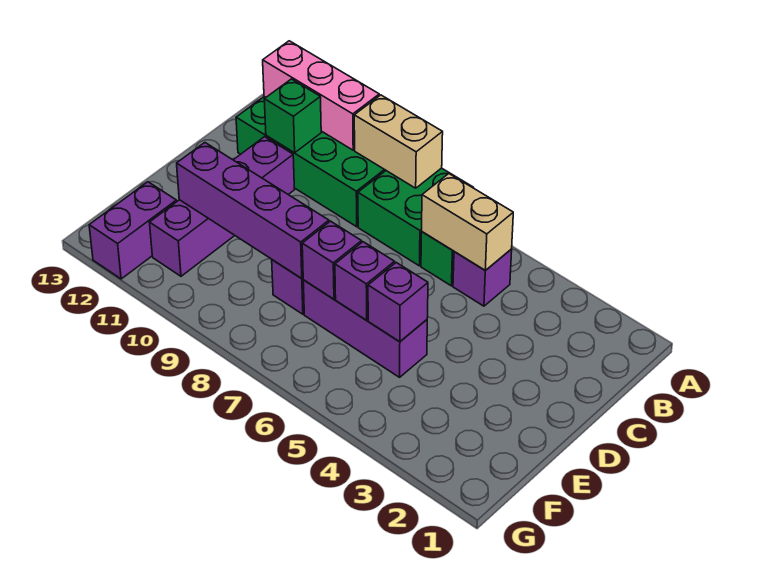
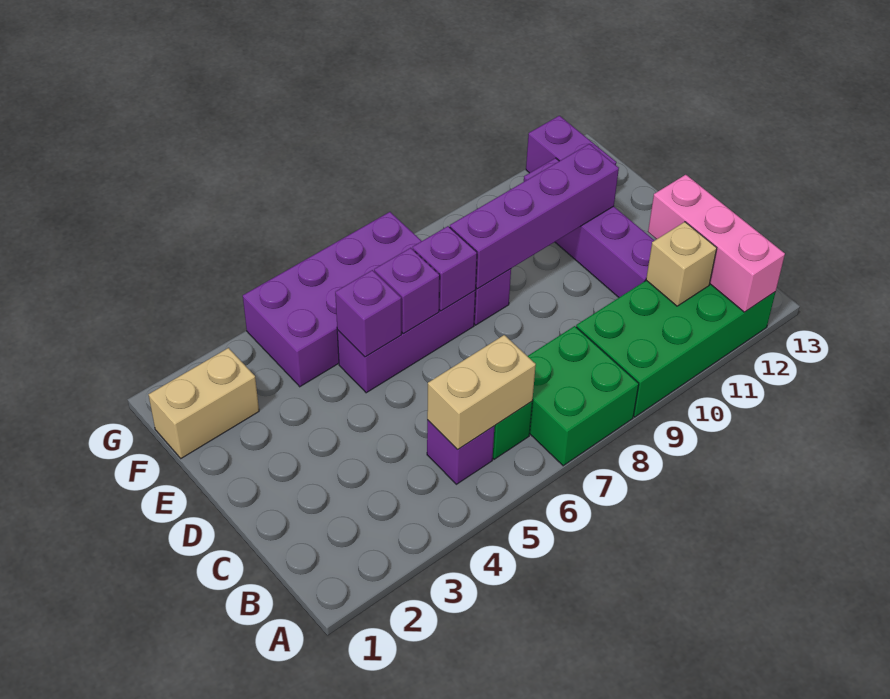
tan brick A8:A9 level 2 -> tan brick F1:F2 level 1
pink brick A10:A12 level 2 -> pink brick A12:C12 level 2
green brick B11 level 2 -> tan brick B11 level 2
none -> purple brick F4:G7 level 1

